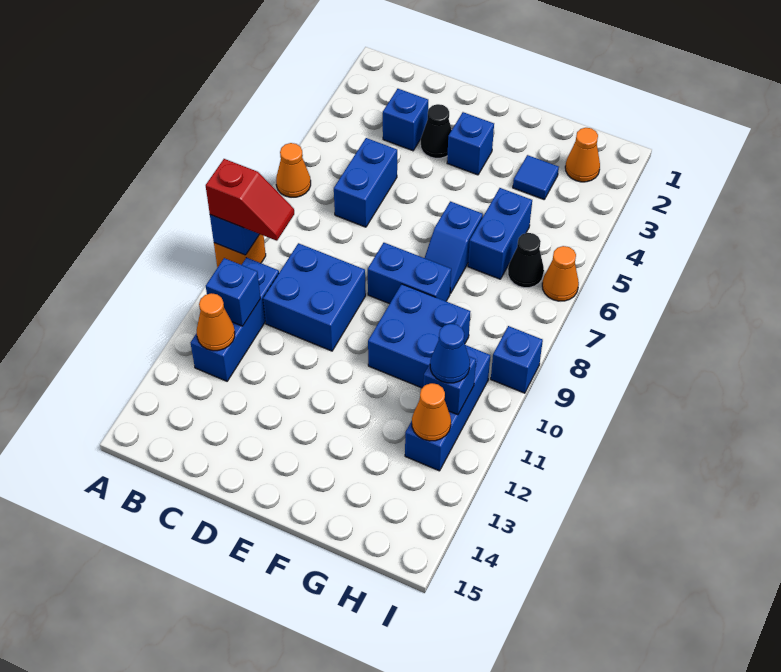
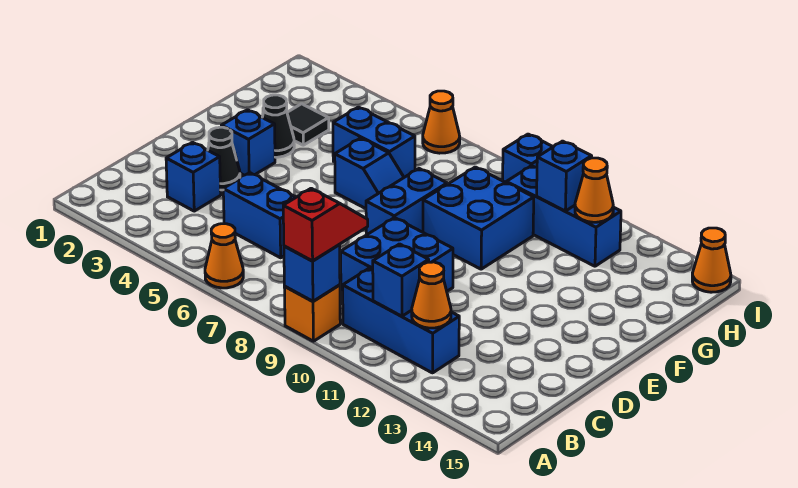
blue tile G3 level 1 -> black tile G3 level 1
orange cone H2 level 1 -> orange cone I15 level 1
black cone H6 level 1 -> black cone F3 level 1
blue cone H11 level 3 -> none

